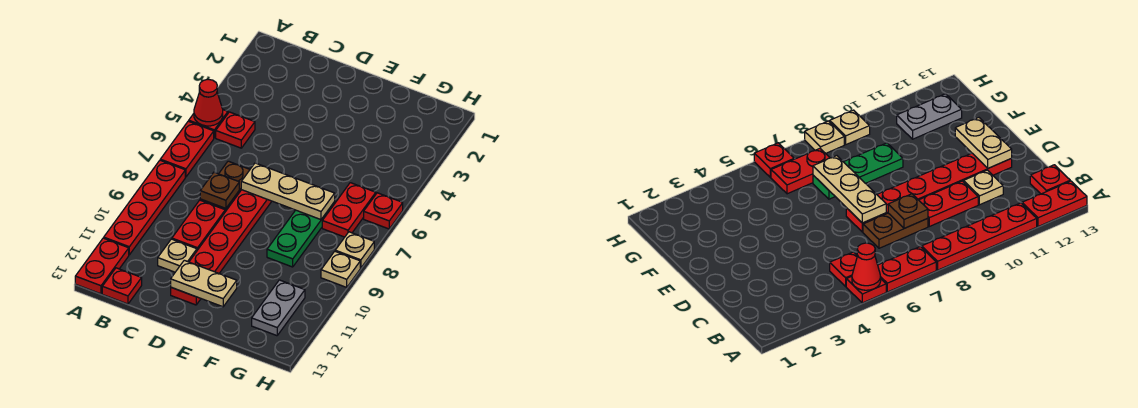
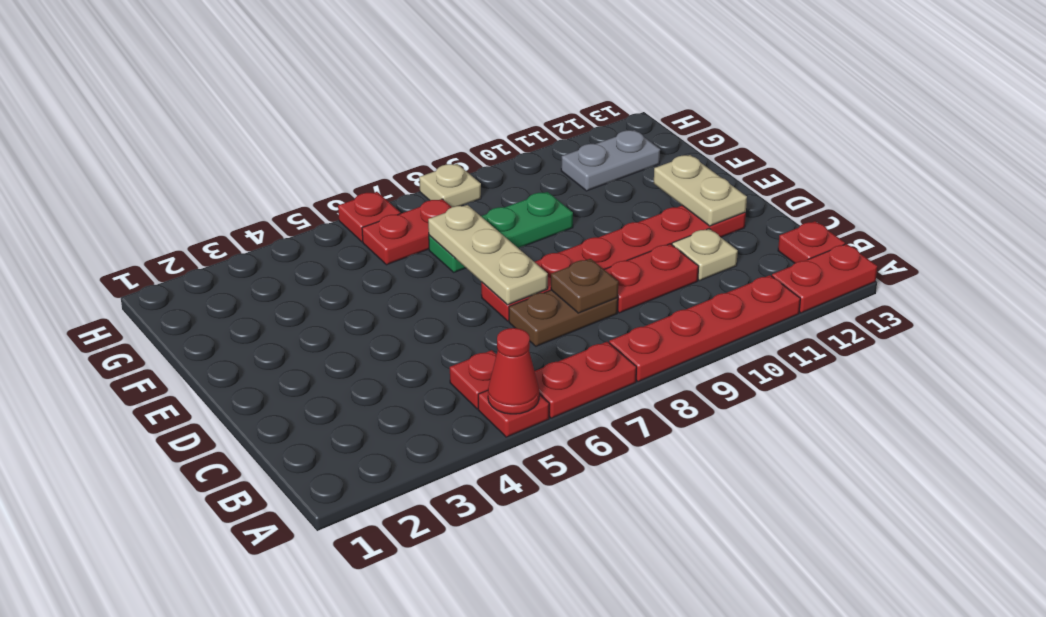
tan plate H9 level 1 -> none

